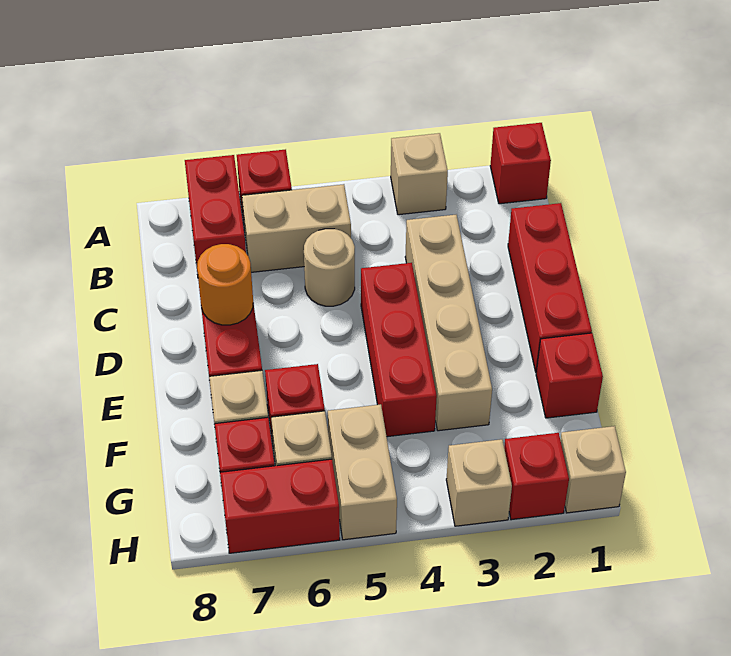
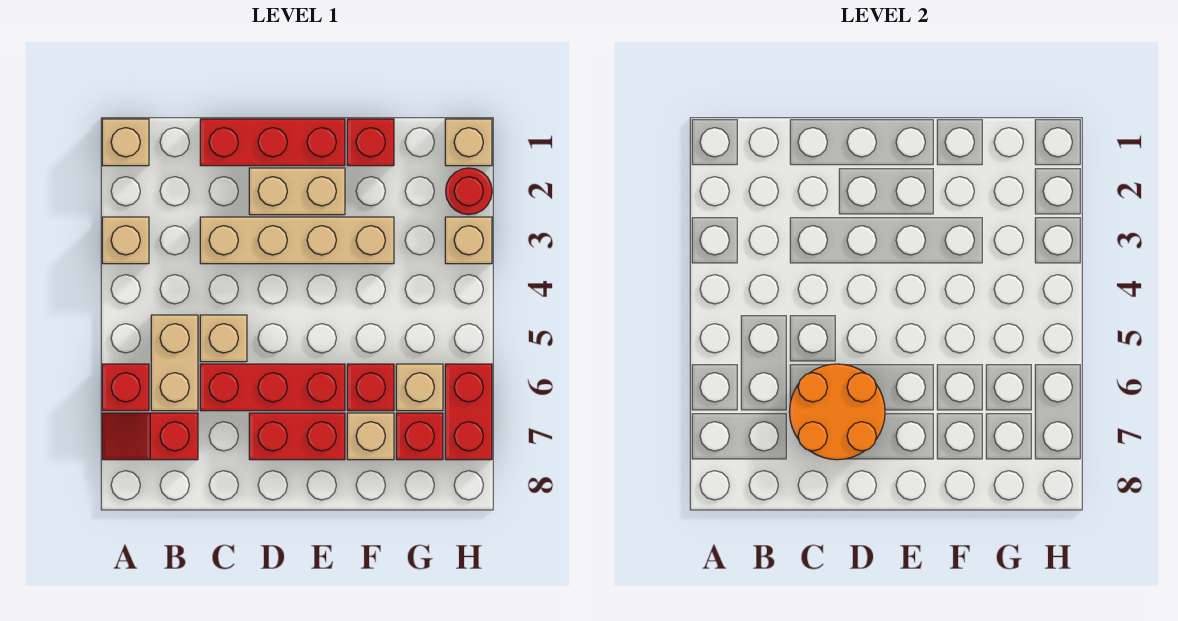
red brick A1 level 1 -> tan brick A1 level 1
red brick A7:B7 level 1 -> red slope A7:B7 level 1 top B
tan round brick C5 level 1 -> tan brick C5 level 1
red brick D4:F4 level 1 -> red brick C6:E6 level 1
orange round brick D7 level 2 -> orange round brick C6:D7 level 2
tan brick G5:H5 level 1 -> tan brick D2:E2 level 1
red brick H2 level 1 -> red round brick H2 level 1

